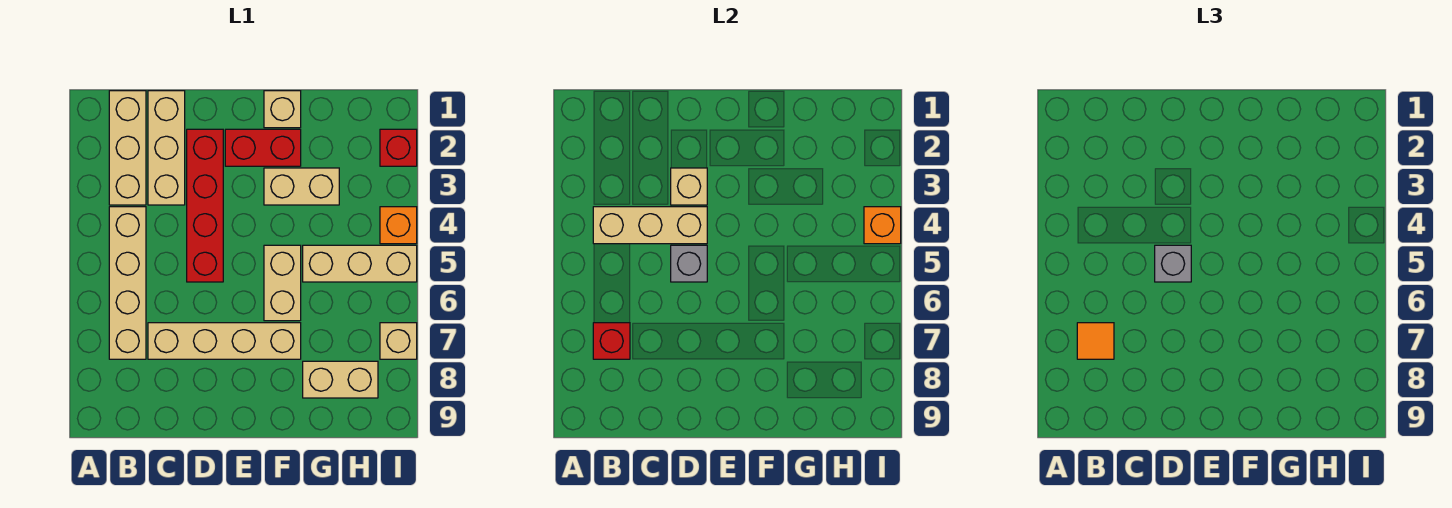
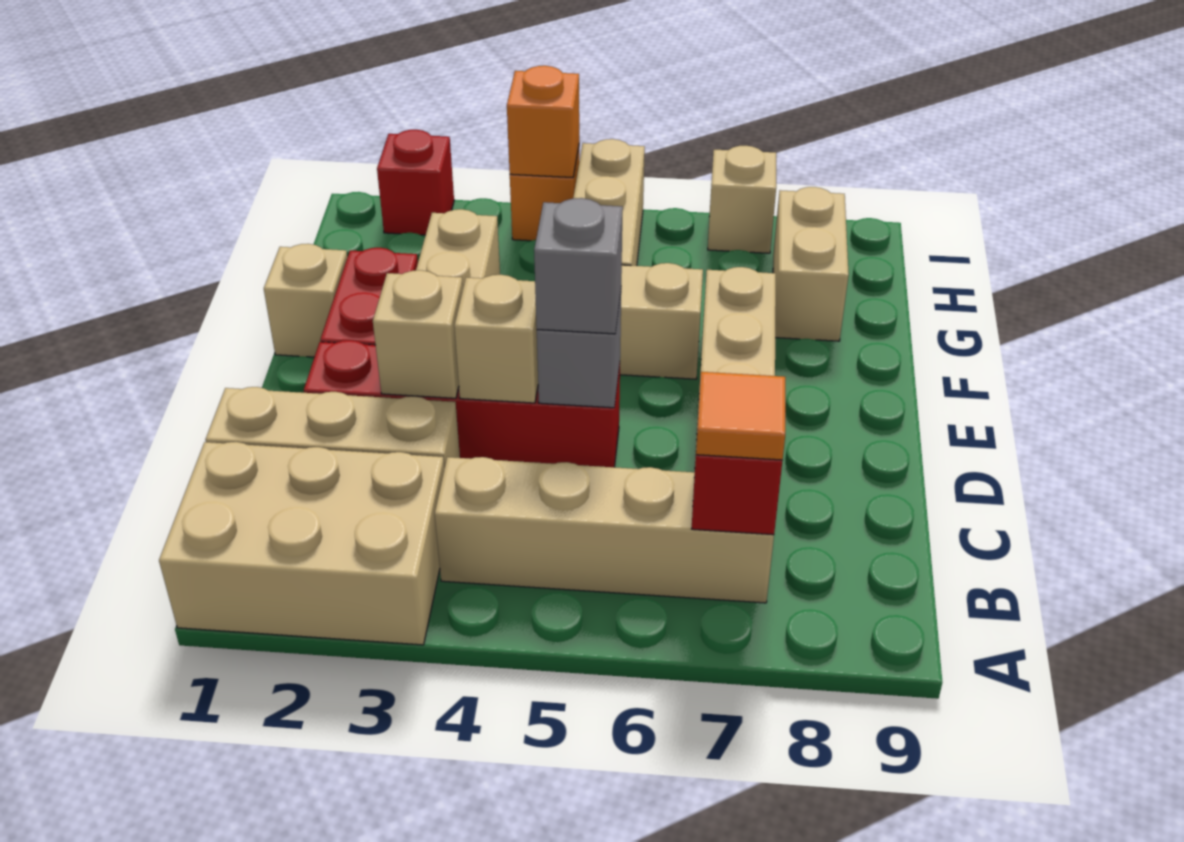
tan brick B1:B3 level 1 -> tan brick A1:B3 level 1
tan brick B4:D4 level 2 -> tan brick D4 level 2

